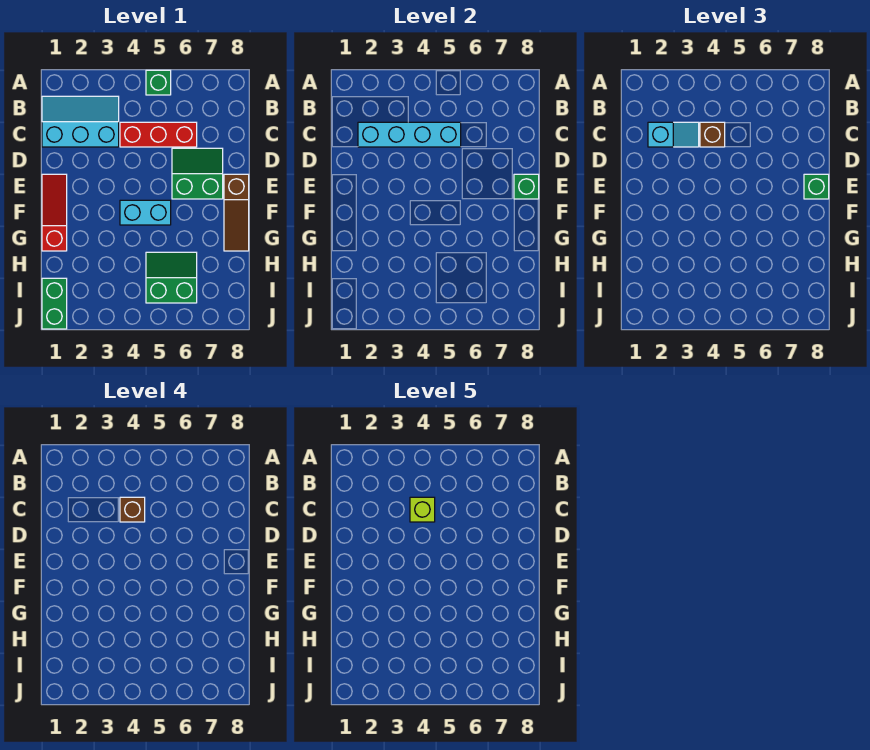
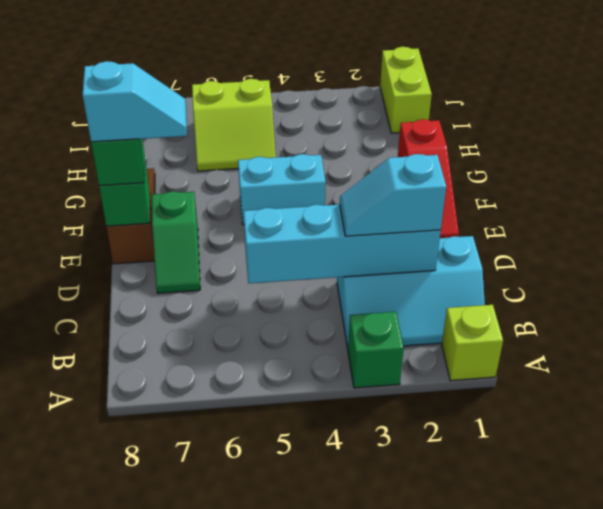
green brick A5 level 1 -> green brick A3 level 1
red brick C4:C6 level 1 -> none
brown brick C4 level 3 -> none
brown brick C4 level 4 -> none
lime brick C4 level 5 -> lime brick A1 level 1
green slope D6:E7 level 1 top E -> green slope D7:E7 level 1 top E
none -> cyan slope E7:E8 level 4 top 8
green slope H5:I6 level 1 top I -> lime slope H5:I6 level 1 top I
green brick I1:J1 level 1 -> lime brick I1:J1 level 1

